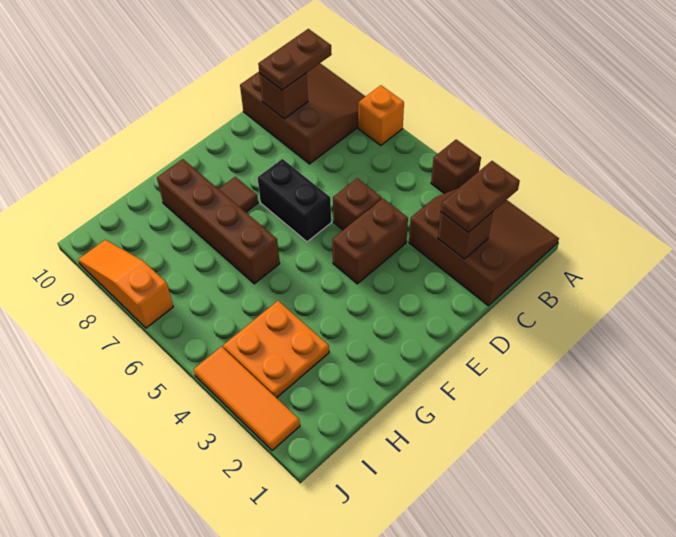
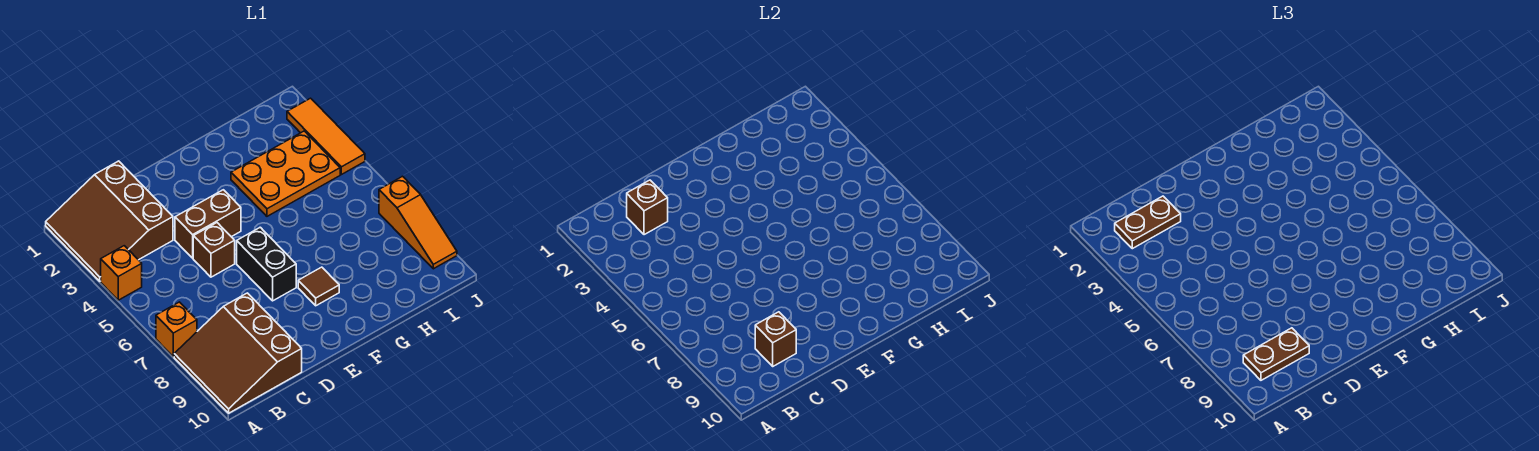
brown brick A4 level 1 -> orange brick A4 level 1
brown brick G6:G9 level 1 -> none
orange plate H3:I4 level 1 -> orange plate G3:I4 level 1

